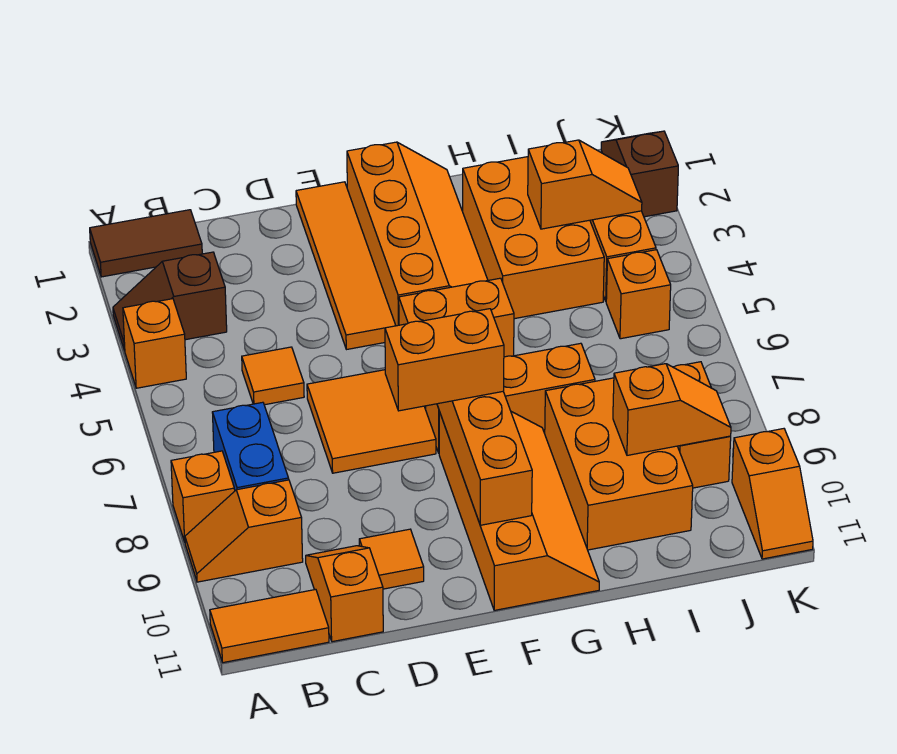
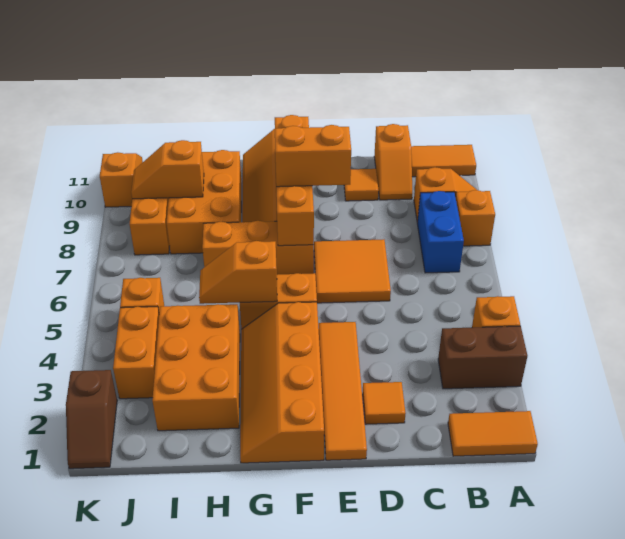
brown tile A1:B1 level 1 -> orange tile A1:B1 level 1
brown slope A3:B3 level 1 top B -> brown brick A3:B3 level 1
orange tile C5 level 1 -> orange tile D2 level 1
orange slope I3:J3 level 2 top I -> orange slope G5:H5 level 2 top G

